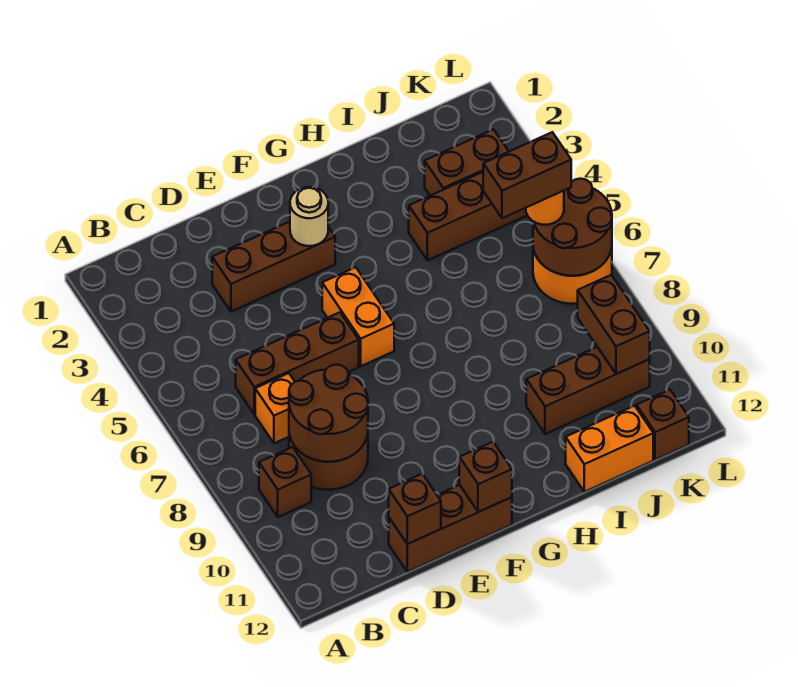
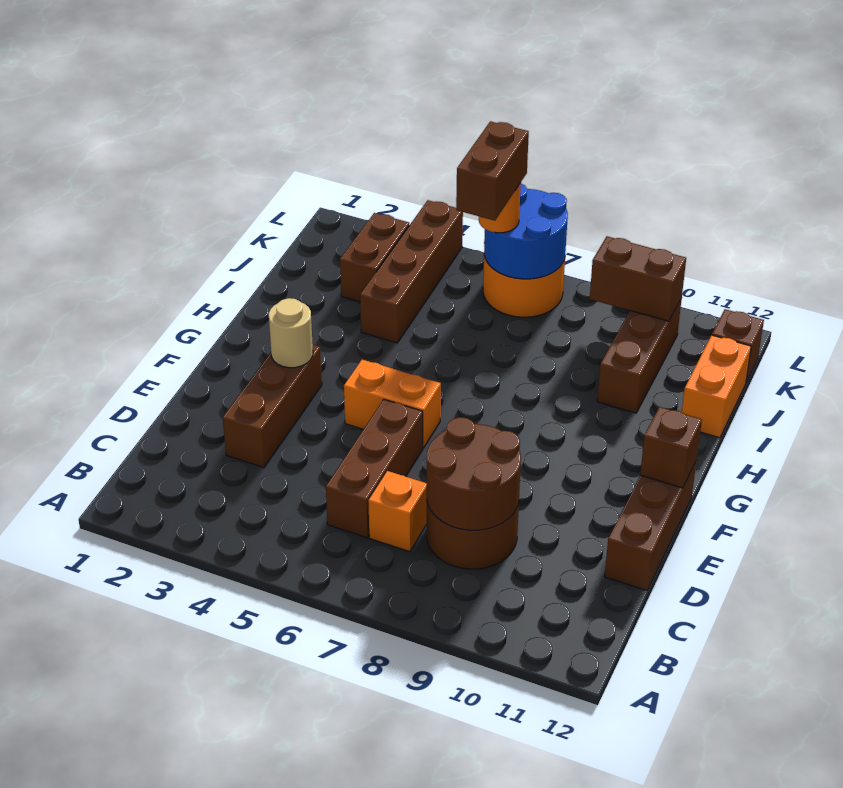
brown brick B9 level 1 -> none
brown brick D12 level 2 -> none
brown round brick K6:L7 level 2 -> blue round brick K6:L7 level 2

